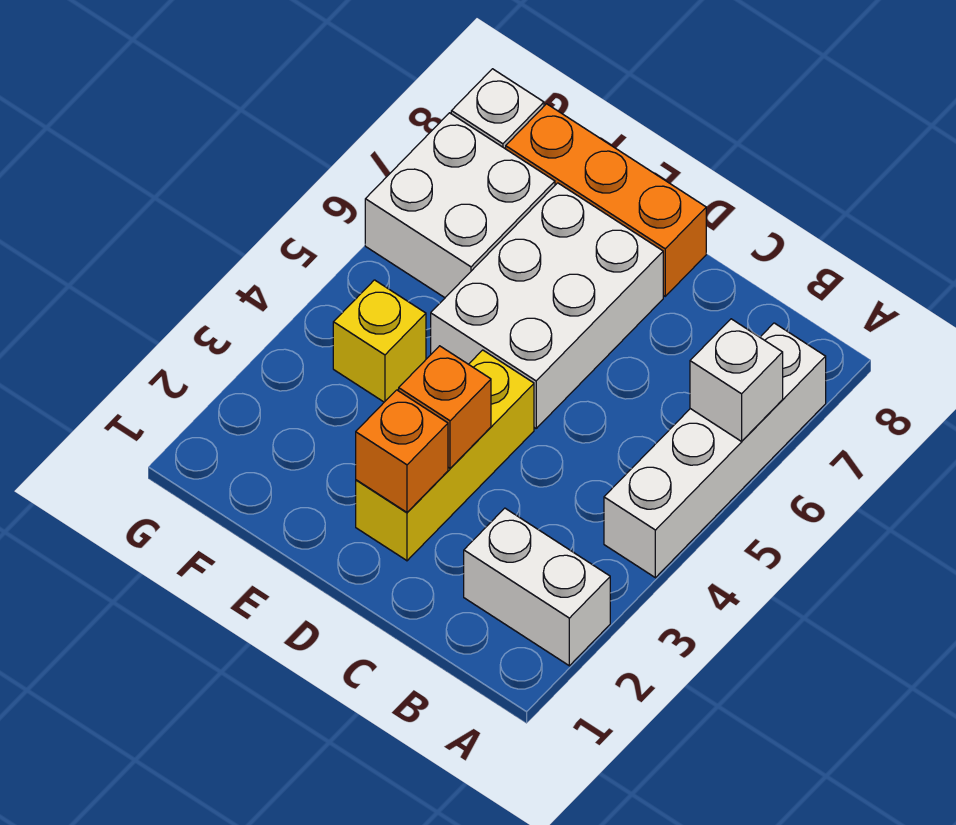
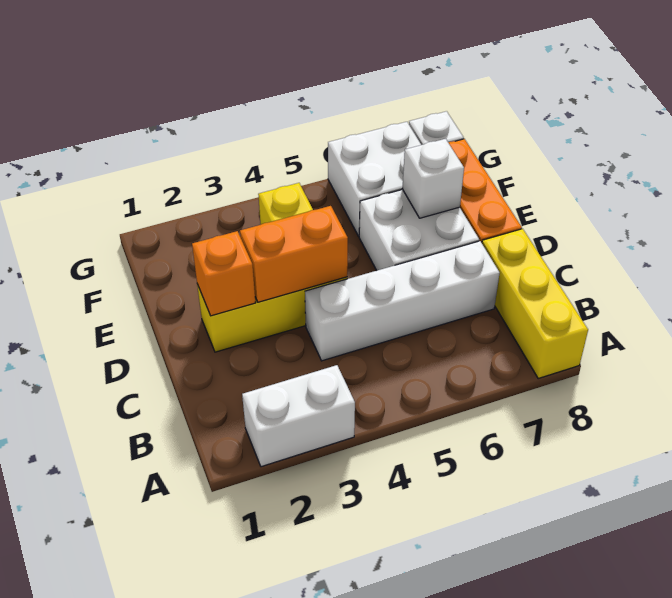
white brick A2:B2 level 1 -> white brick A2:A3 level 1
white brick A4:A7 level 1 -> white brick C4:C7 level 1
white brick A6 level 2 -> white brick E7 level 2
none -> yellow brick A8:C8 level 1
orange brick D3 level 2 -> orange brick D3:D4 level 2
white brick D5:E7 level 1 -> white brick D6:E7 level 1

